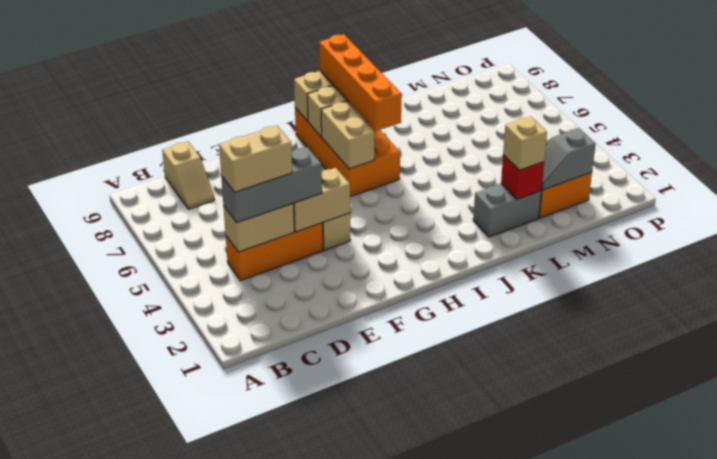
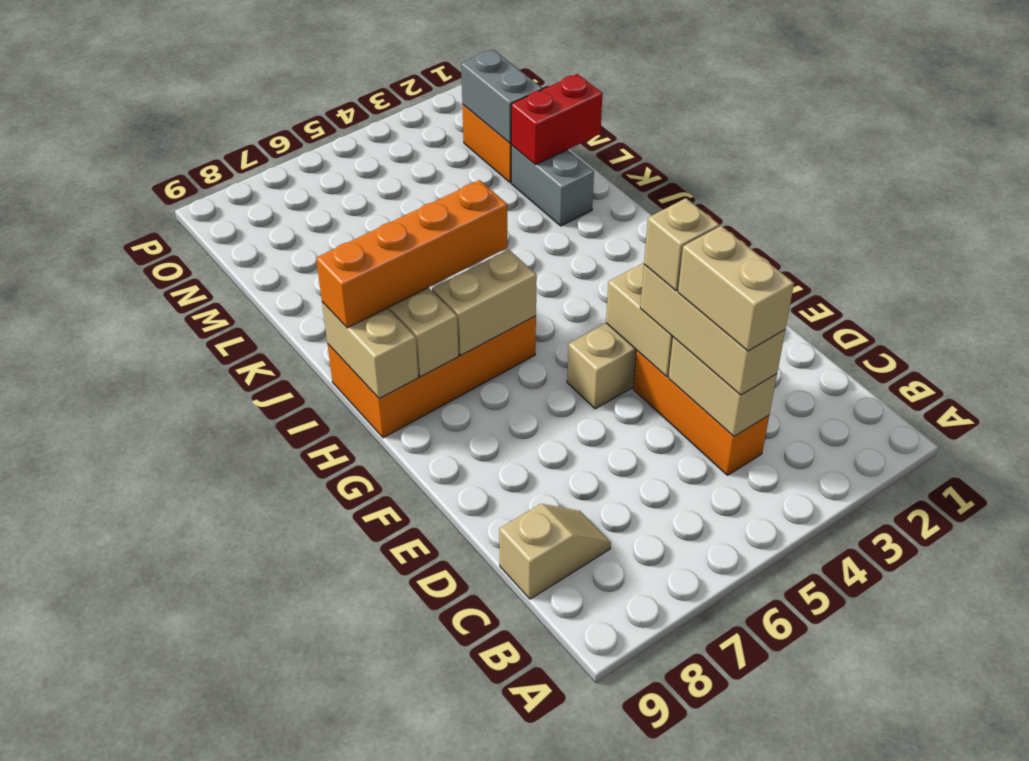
grey brick C4:E4 level 3 -> tan brick C4:E4 level 3
red brick L2 level 2 -> red brick L1:L2 level 2
tan brick L2 level 3 -> tan brick E4 level 4
grey slope M2:N2 level 2 top N -> grey brick M2:N2 level 2

